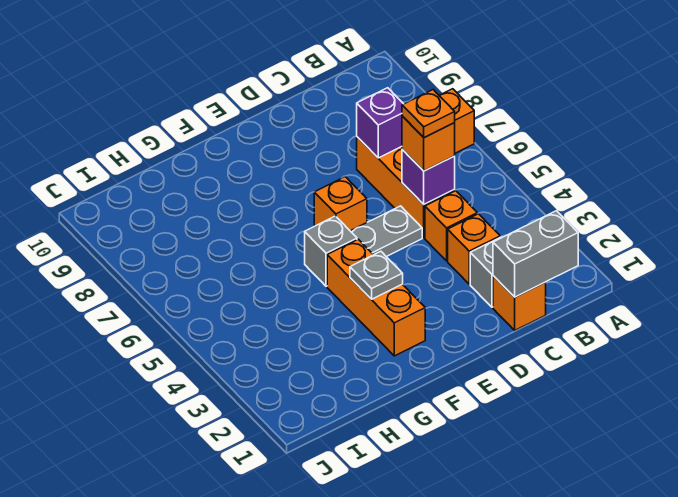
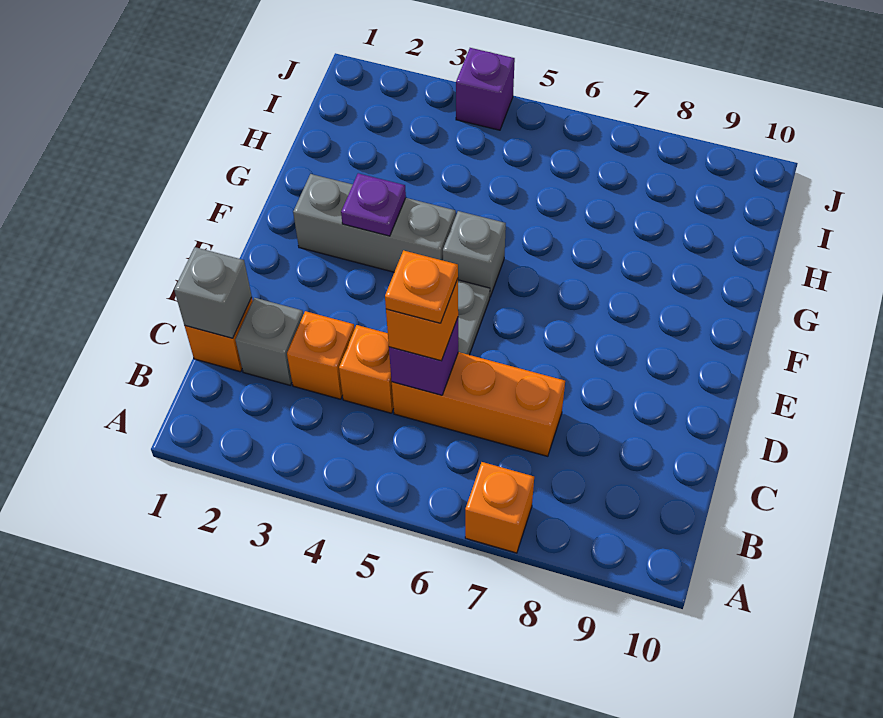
grey brick B1:C1 level 2 -> grey brick C1 level 2
purple brick C7 level 2 -> purple brick J4 level 1
orange brick E6 level 1 -> none
orange brick F2:F4 level 1 -> grey brick F2:F4 level 1
grey plate F3 level 2 -> purple plate F3 level 2

